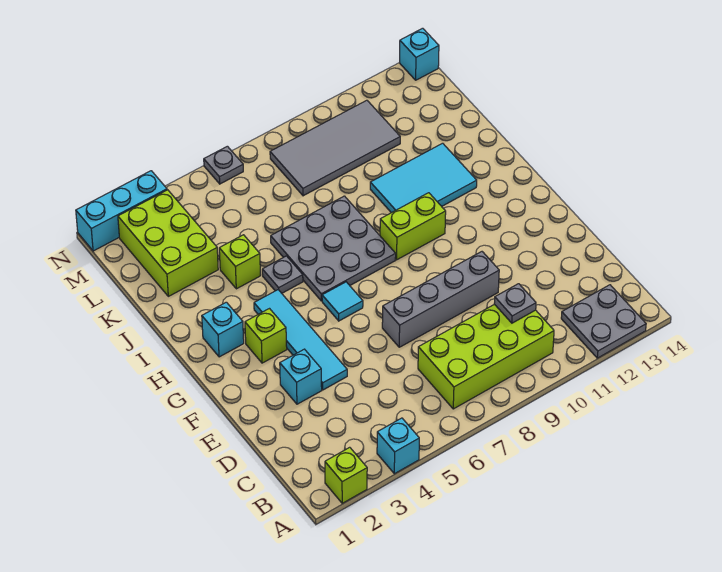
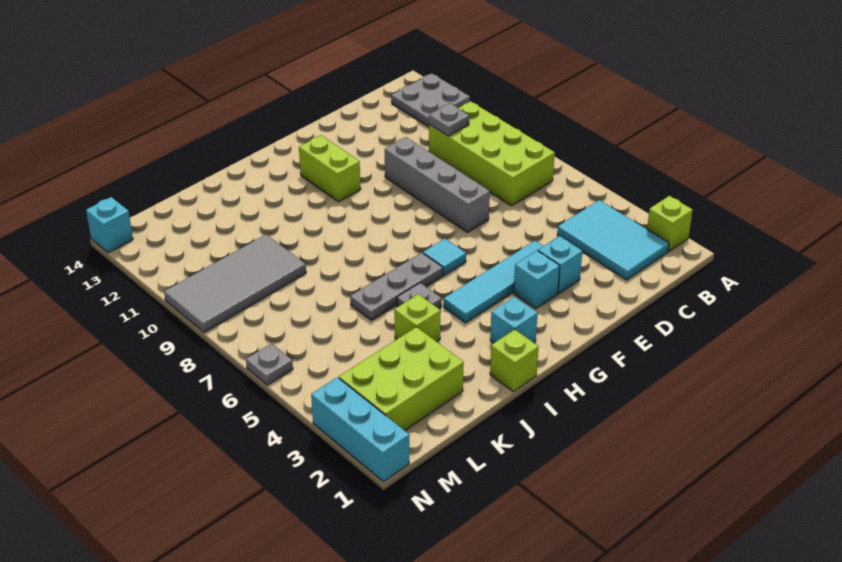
cyan brick A4 level 1 -> cyan brick F3 level 1
lime brick G3 level 1 -> lime brick I1 level 1
grey plate H6:J8 level 1 -> grey plate H6:J6 level 1
lime brick H9:H10 level 1 -> lime brick G11:G12 level 1
cyan tile I10:J12 level 1 -> cyan tile B2:C4 level 1
grey tile L8:M11 level 1 -> grey tile K9:N10 level 1

